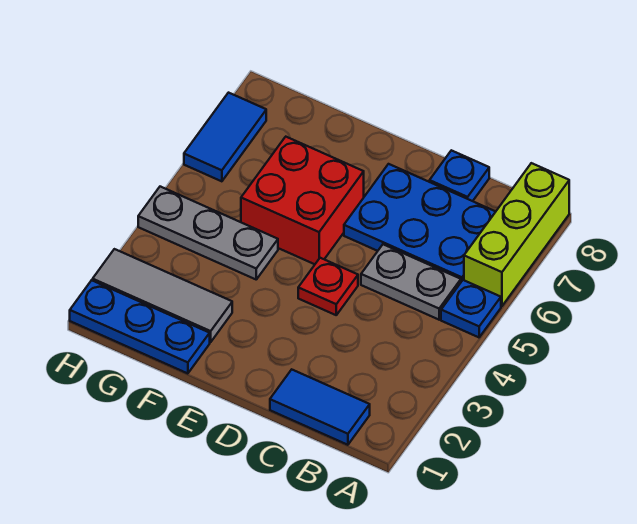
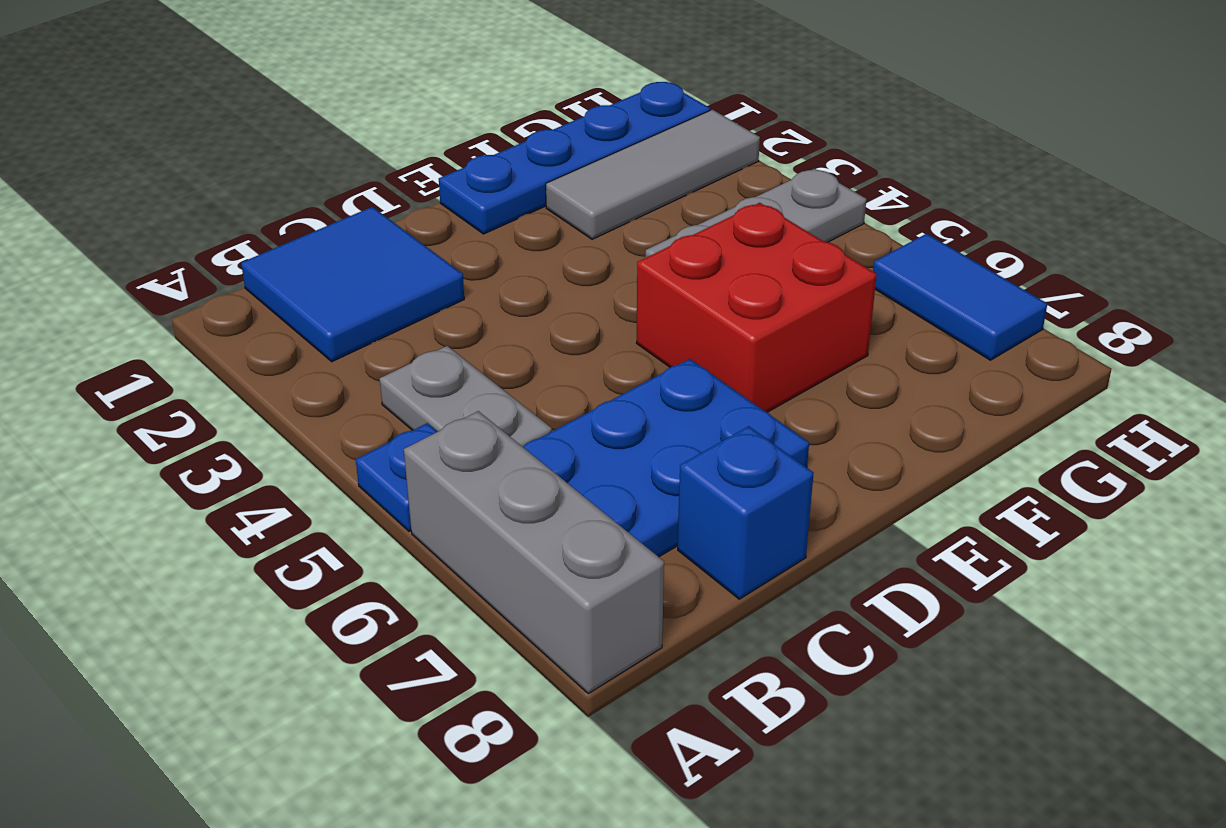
lime brick A6:A8 level 1 -> grey brick A6:A8 level 1
blue tile B1:C1 level 1 -> blue tile B1:C2 level 1
grey plate B5:C5 level 1 -> grey plate B4:B5 level 1
blue plate C8 level 1 -> blue brick C8 level 1
red plate D4 level 1 -> none
blue plate F1:H1 level 1 -> blue plate E1:H1 level 1

